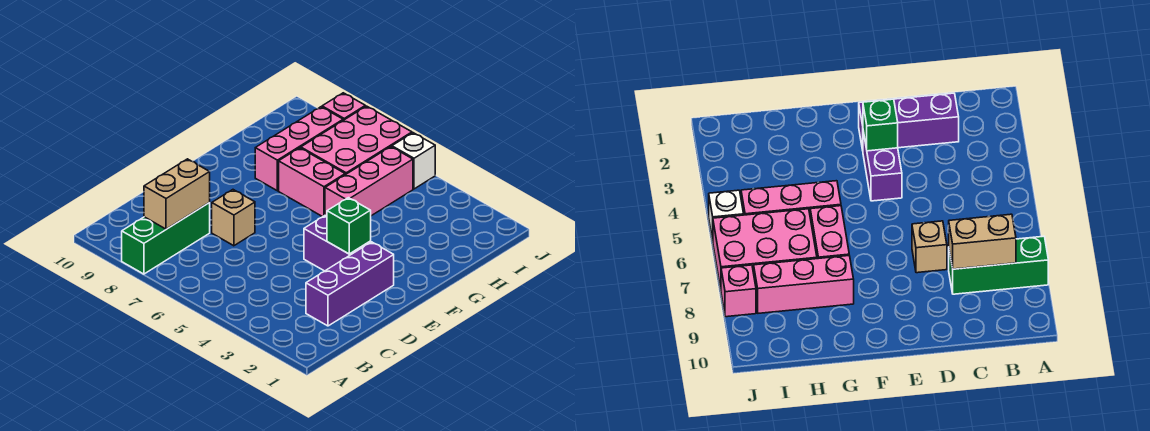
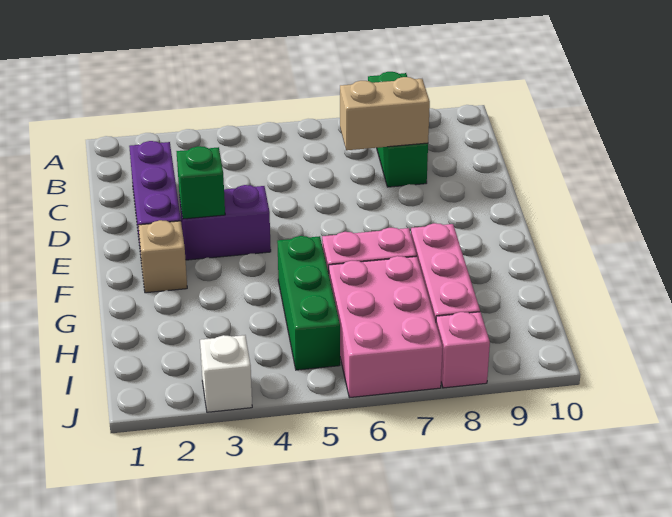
tan brick B8:C8 level 2 -> tan brick C7:C8 level 2
tan brick D7 level 1 -> tan brick F2 level 1
pink brick G5:I5 level 1 -> green brick G5:I5 level 1
white brick J5 level 1 -> white brick J3 level 1

